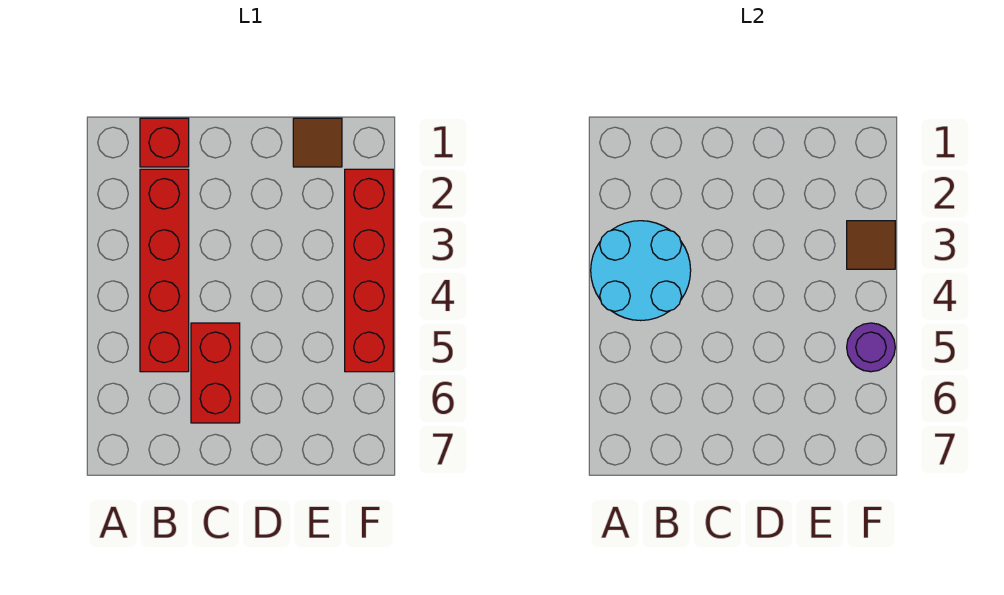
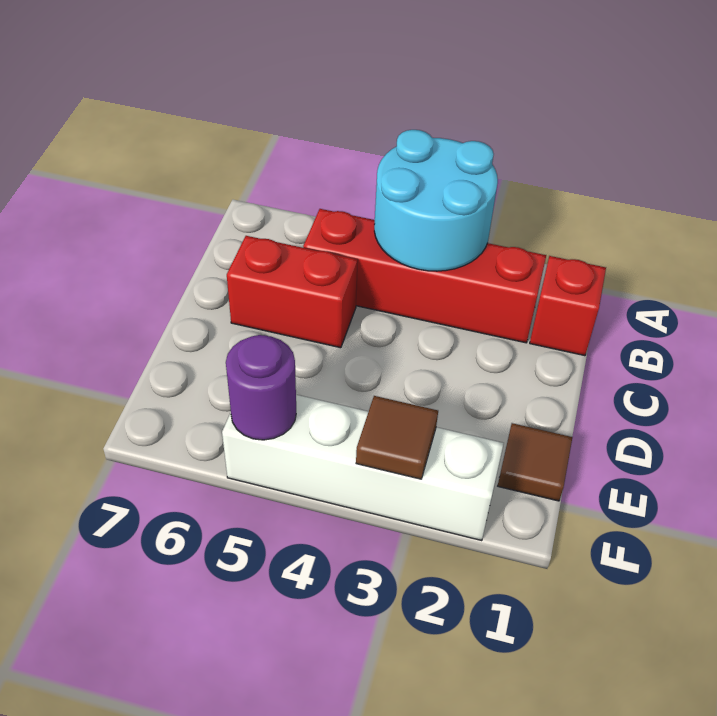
red brick F2:F5 level 1 -> white brick F2:F5 level 1

